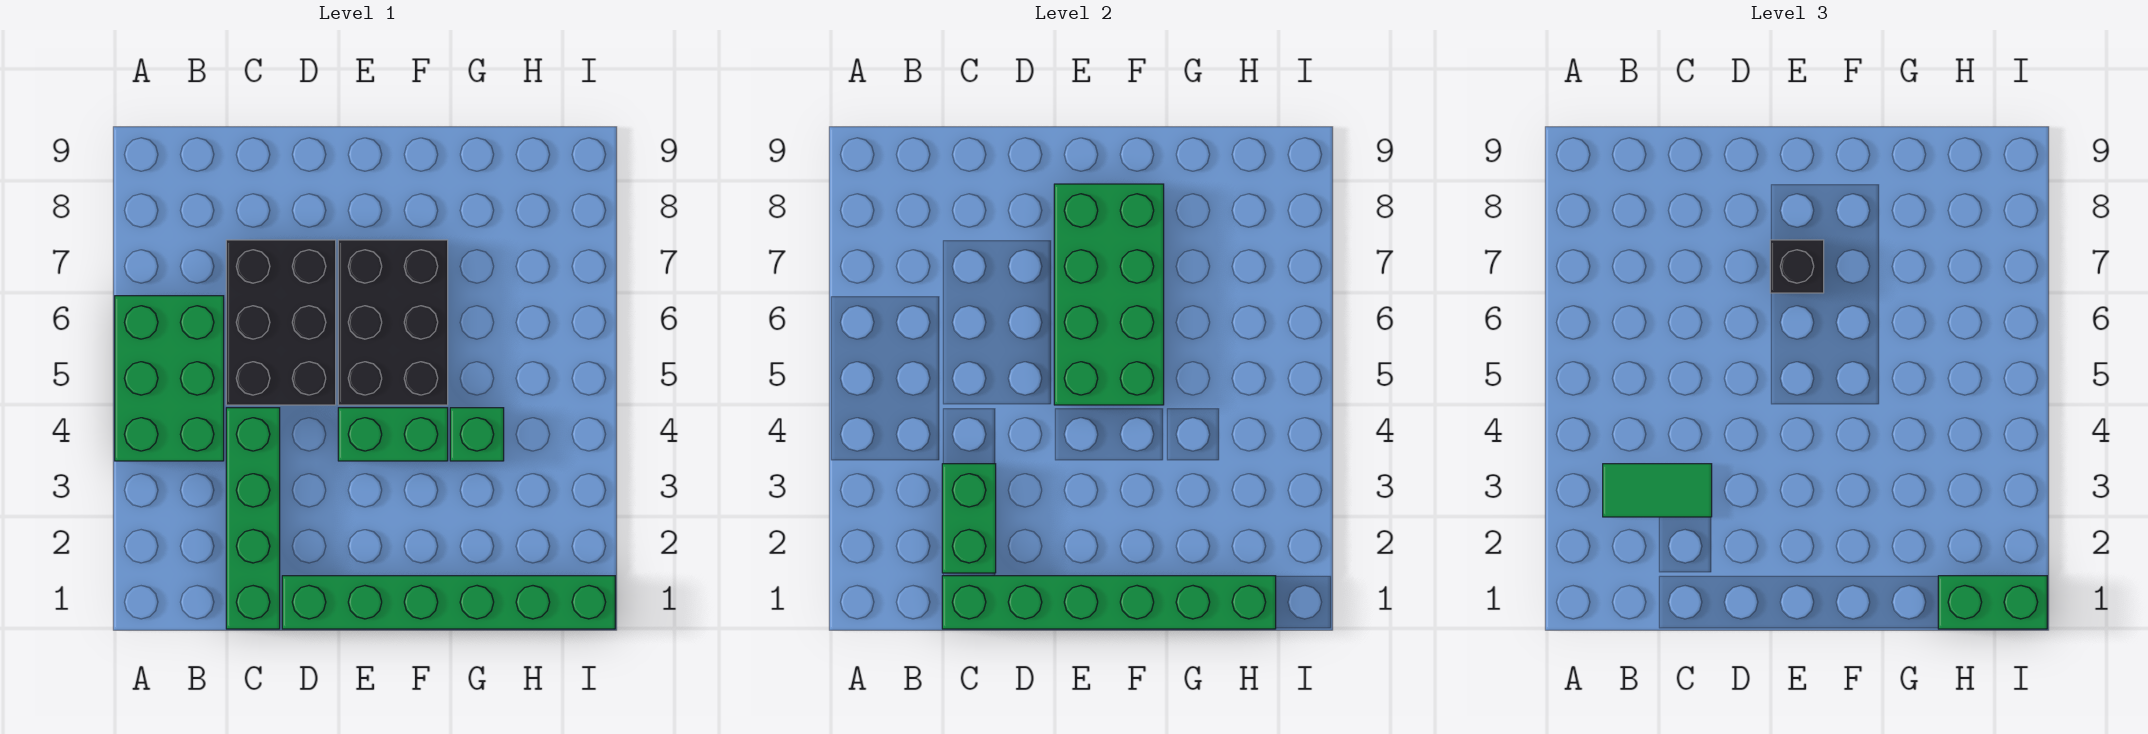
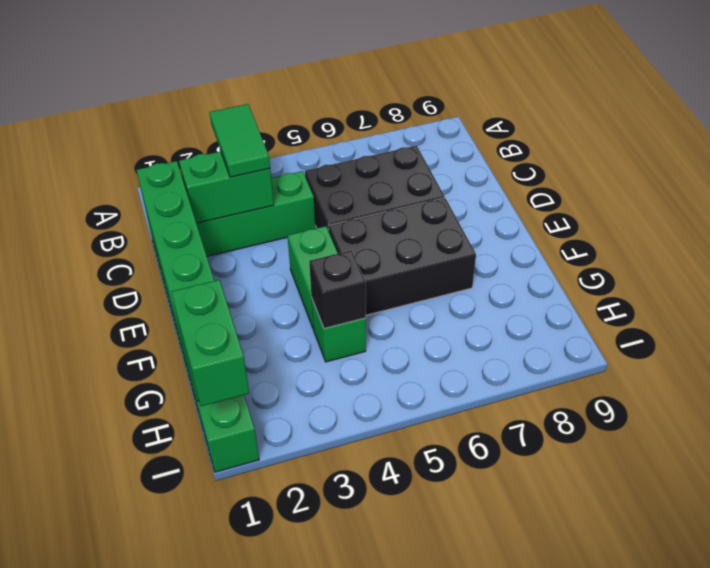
green brick A4:B6 level 1 -> none
green brick E5:F8 level 2 -> none
black brick E7 level 3 -> black brick G4 level 2

